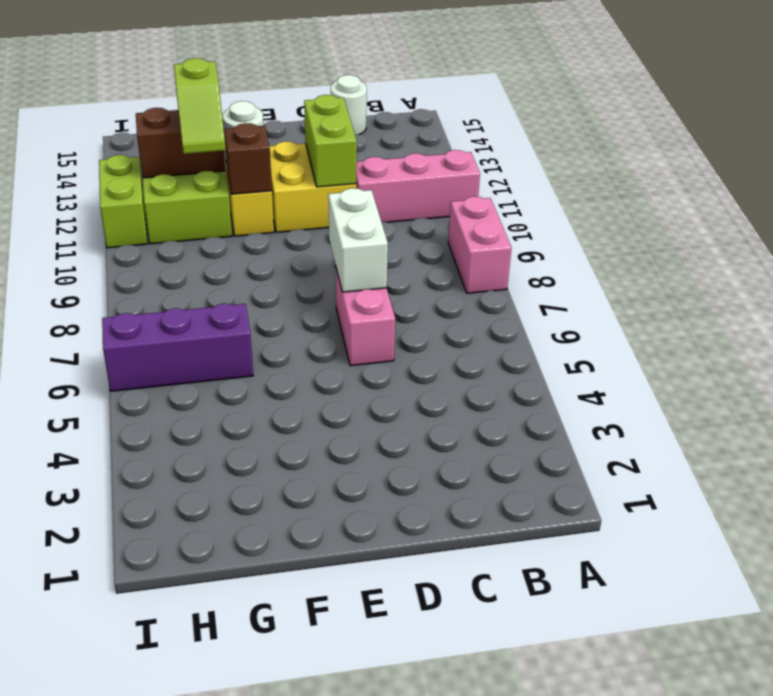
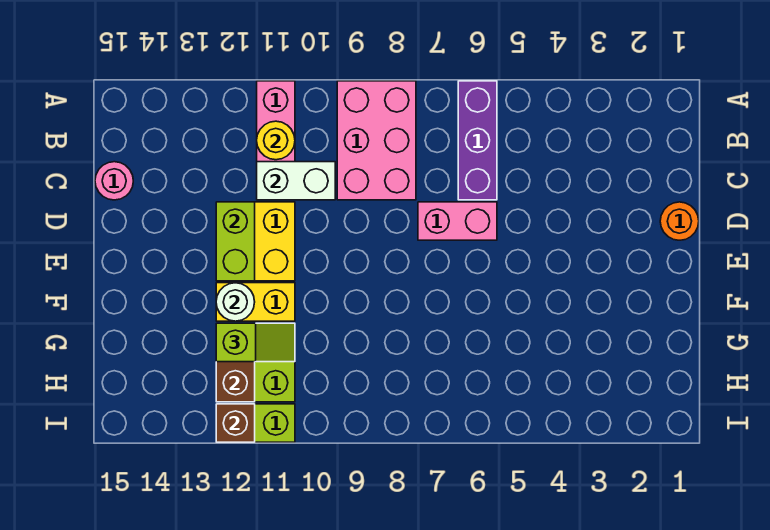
pink brick A8:A9 level 1 -> pink brick A8:C9 level 1
none -> yellow round brick B11 level 2
white round brick C15 level 1 -> pink round brick C15 level 1
none -> orange round brick D1 level 1
white brick D7:D8 level 2 -> white brick C10:C11 level 2
lime brick D11:D12 level 2 -> lime brick D12:E12 level 2
brown brick F11 level 2 -> brown brick I12 level 2
purple brick G6:I6 level 1 -> purple brick A6:C6 level 1

